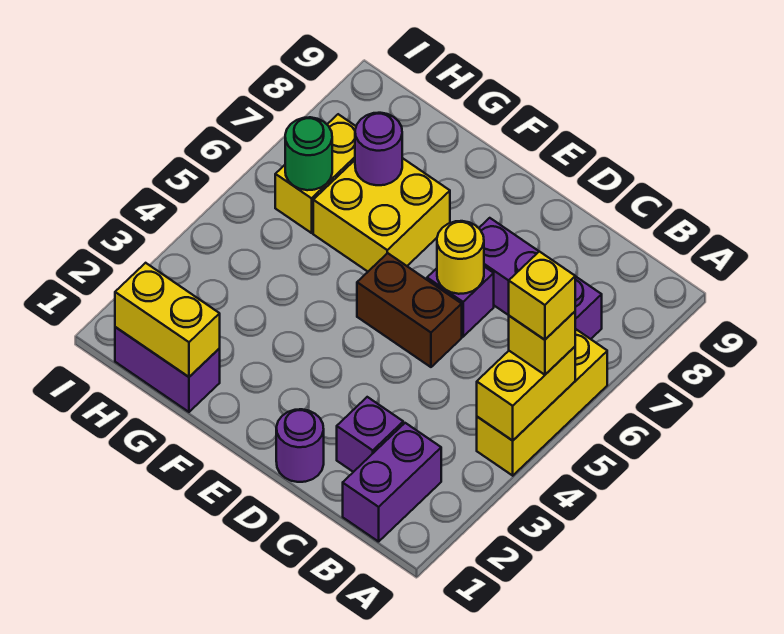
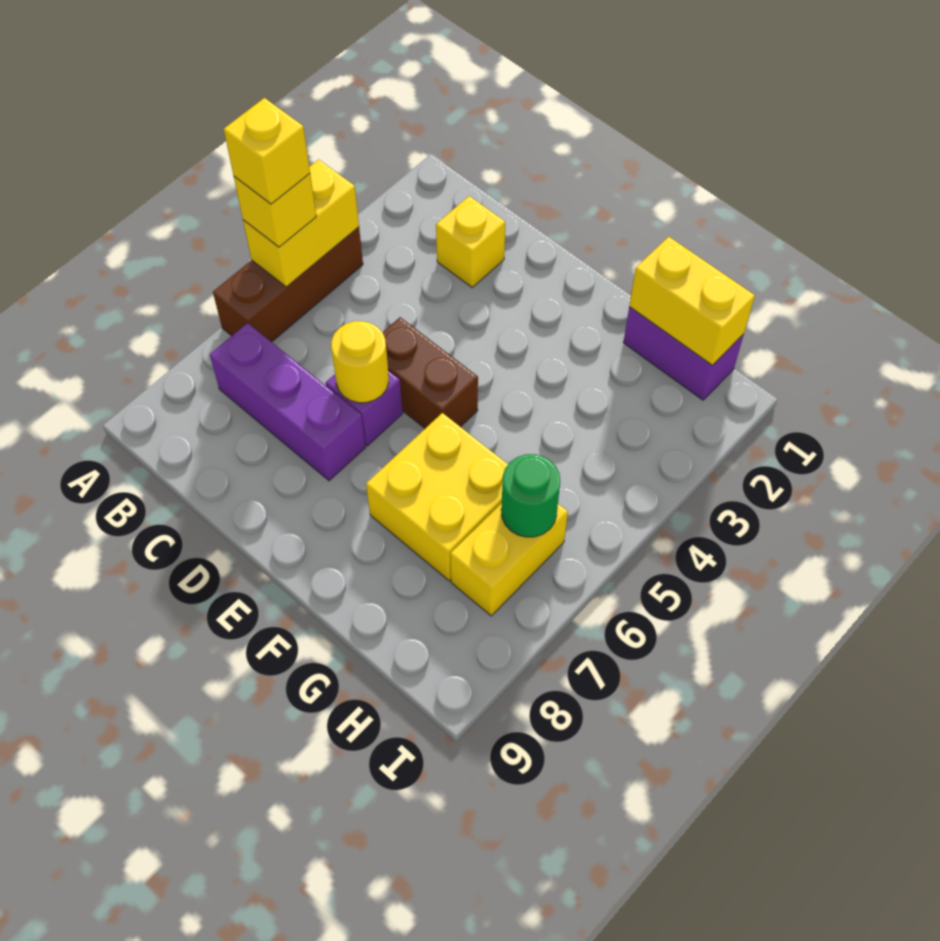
yellow brick A4:A6 level 1 -> brown brick A4:A6 level 1
purple brick B1:B2 level 1 -> none
purple brick C2 level 1 -> yellow brick C2 level 1
purple round brick D1 level 1 -> none
purple round brick G7 level 2 -> none

